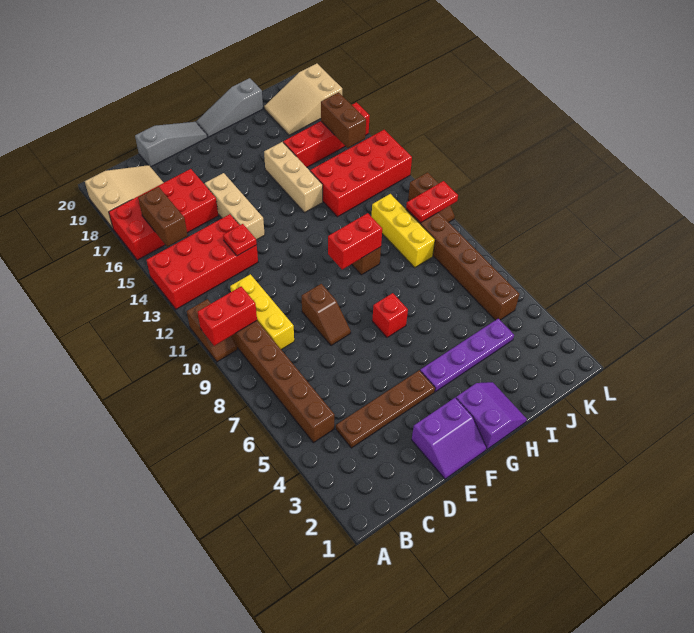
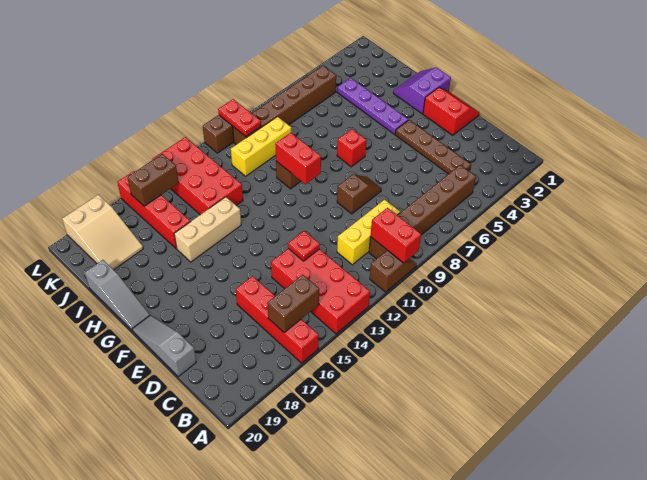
red brick A16:D17 level 1 -> red brick A16:D16 level 1
tan slope A18:C19 level 1 top A -> none
purple slope E1:F2 level 1 top 2 -> red slope E1:F2 level 1 top 2
tan brick E14:E16 level 1 -> none

